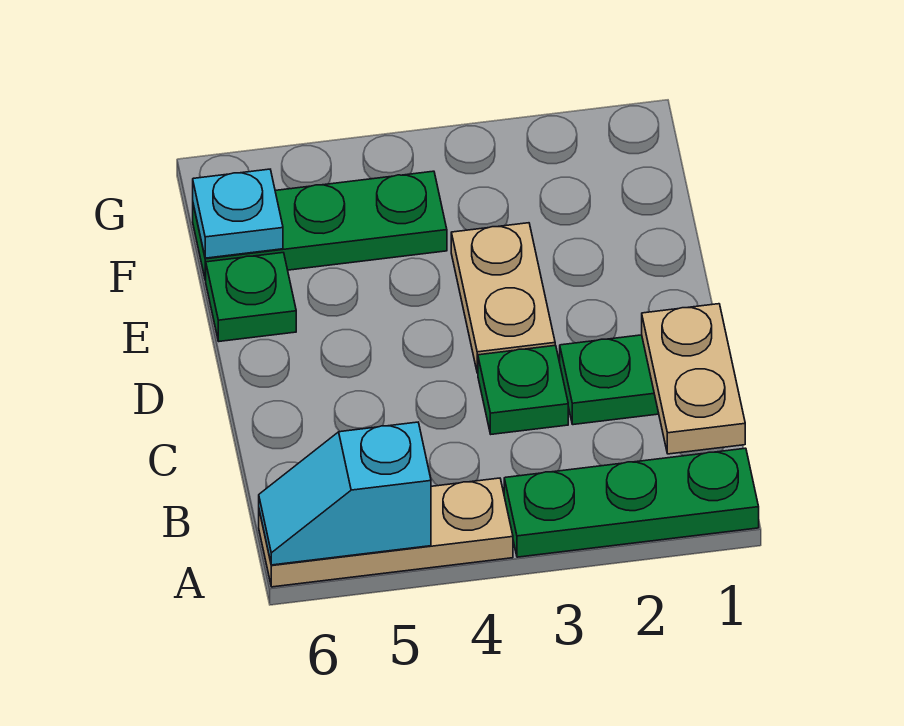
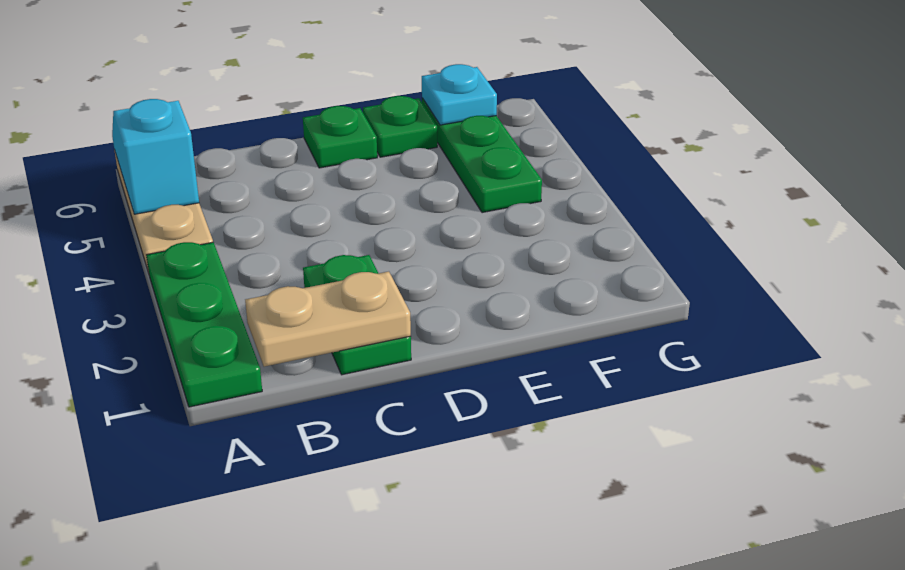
green plate C3 level 1 -> green plate D6 level 1
tan plate D3:E3 level 1 -> none

